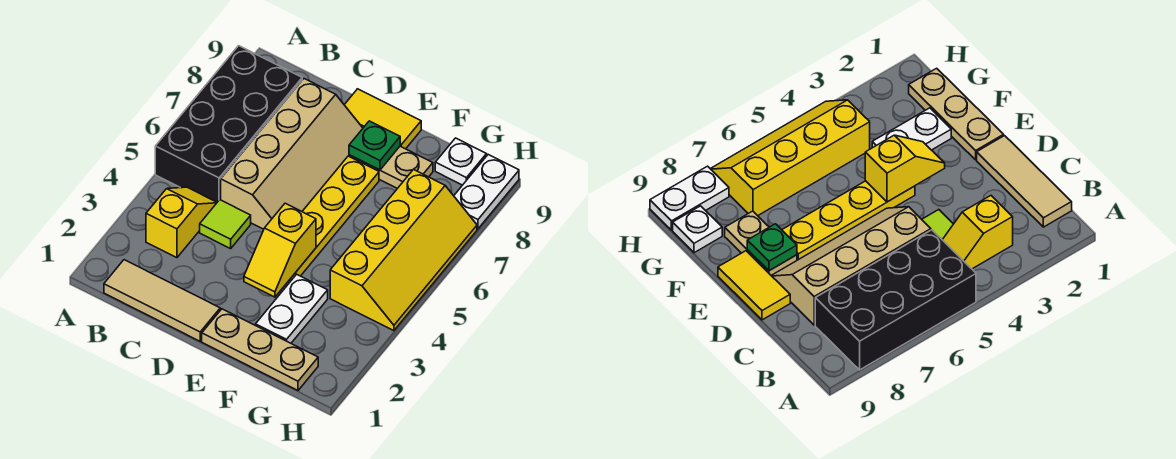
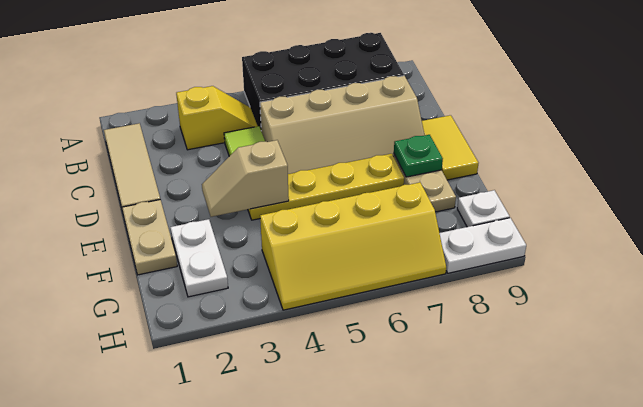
tan plate E1:G1 level 1 -> tan plate E1:F1 level 1
yellow slope E3:E4 level 2 top 4 -> tan slope E3:E4 level 2 top 4
white plate F2:F3 level 1 -> white plate F2:G2 level 1

